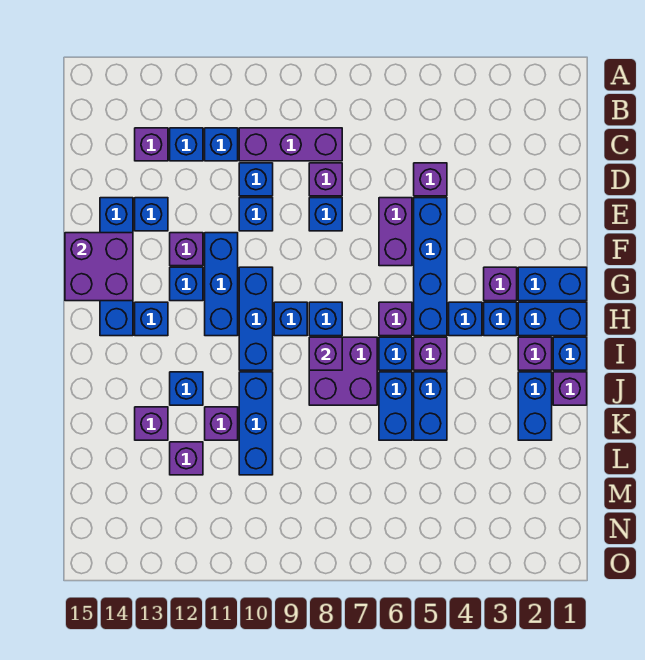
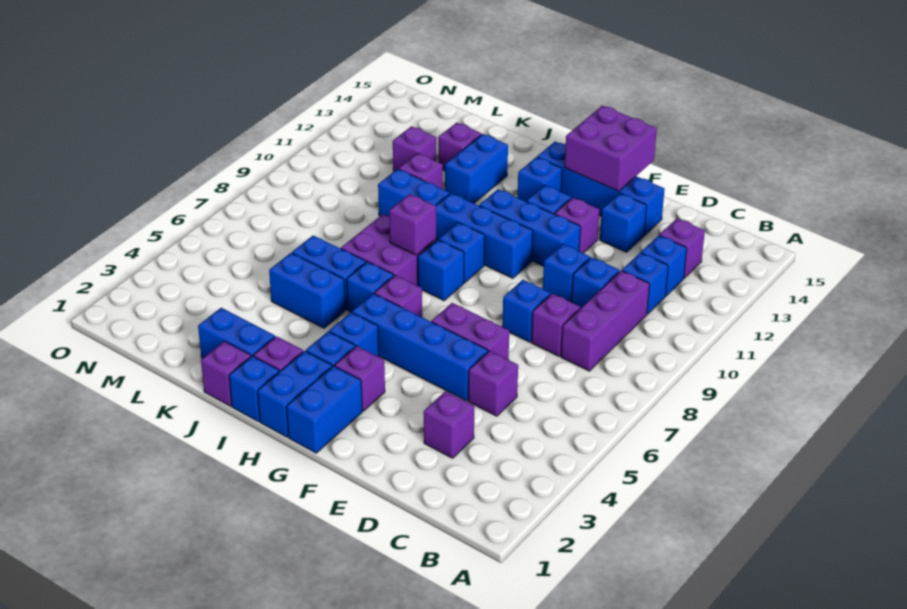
purple brick I5 level 1 -> purple brick D3 level 1
blue brick J10:L10 level 1 -> blue brick J10:K10 level 1
blue brick J12 level 1 -> blue brick J12:J13 level 1

